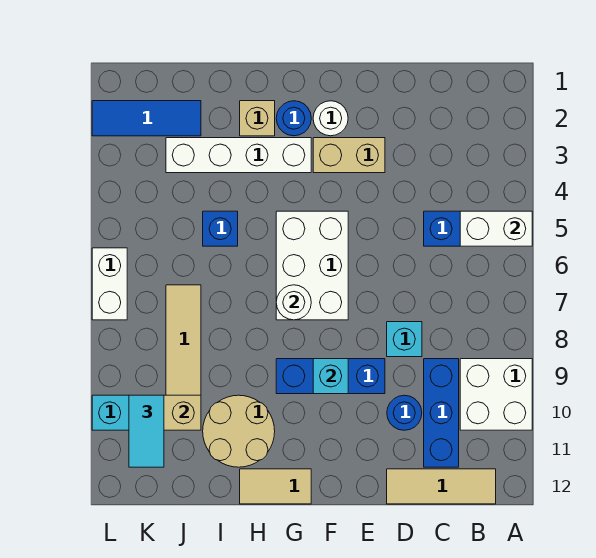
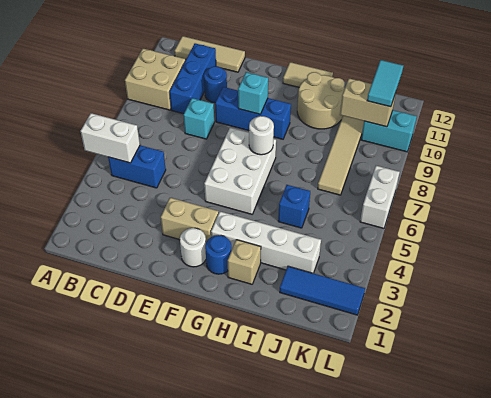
white brick A9:B10 level 1 -> tan brick A9:B10 level 1

